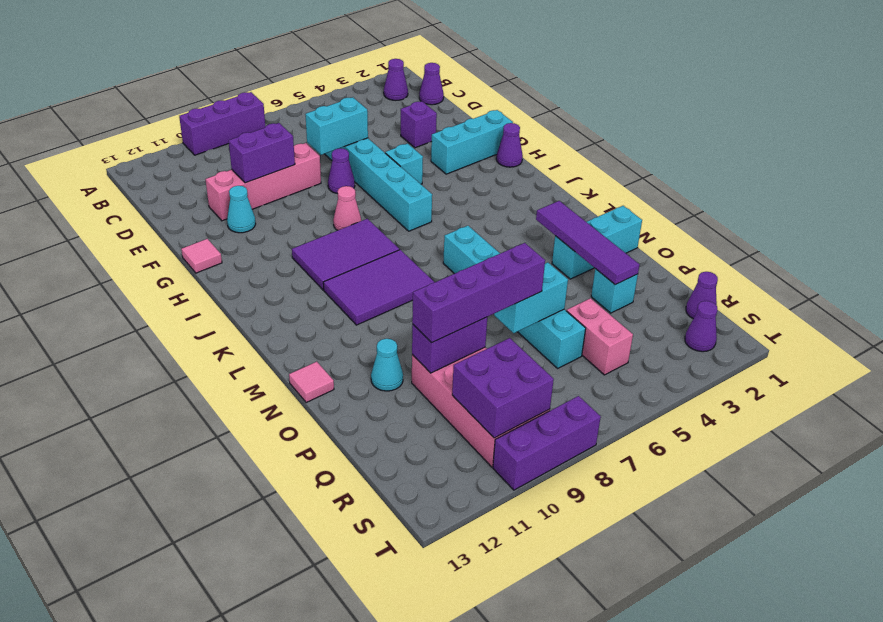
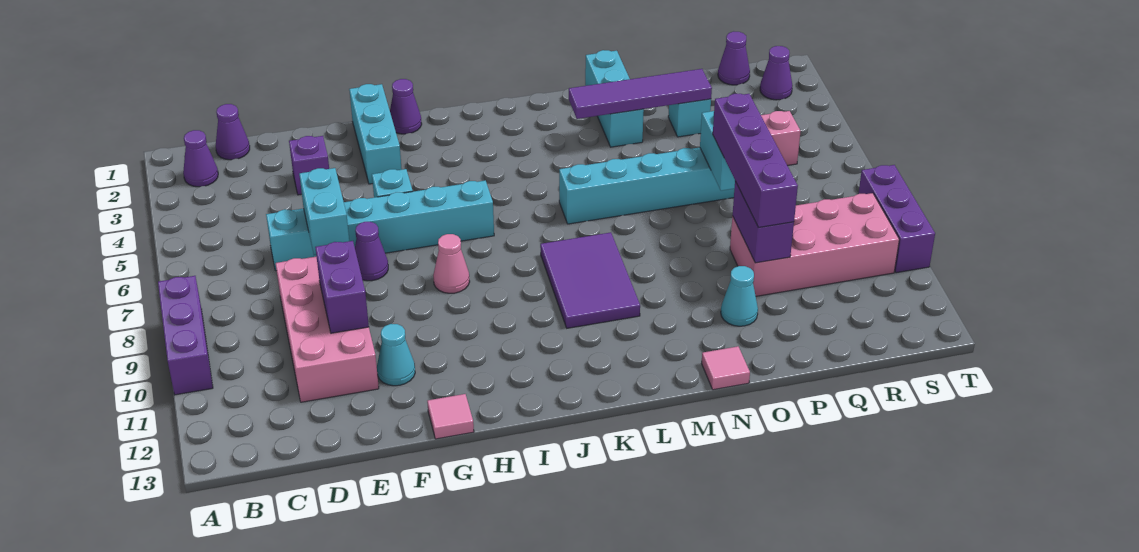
pink brick E8:E11 level 1 -> pink brick D8:E11 level 1
purple tile I8:J10 level 1 -> none
purple brick R9:S10 level 2 -> none

